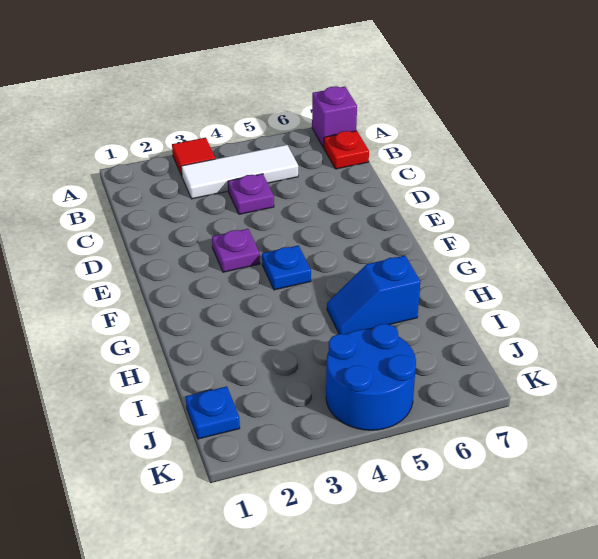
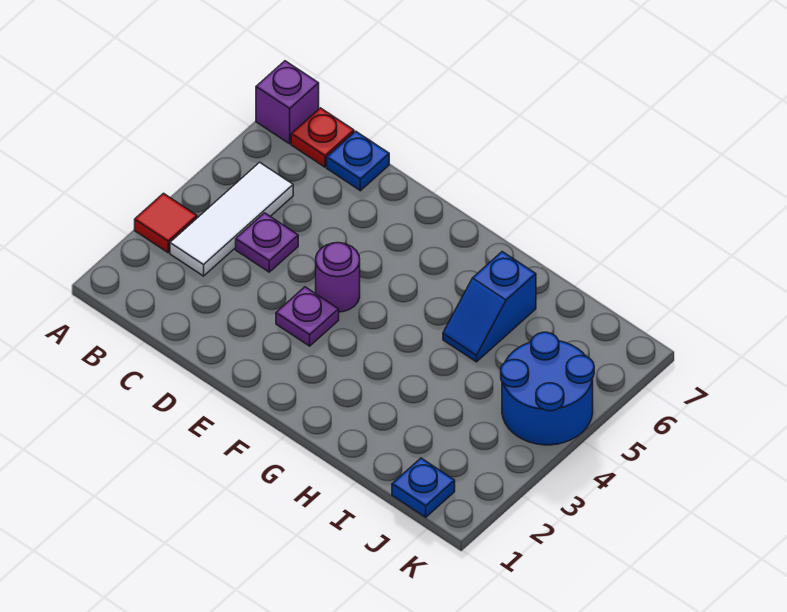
none -> purple round brick E4 level 1
blue plate F4 level 1 -> blue plate C7 level 1

